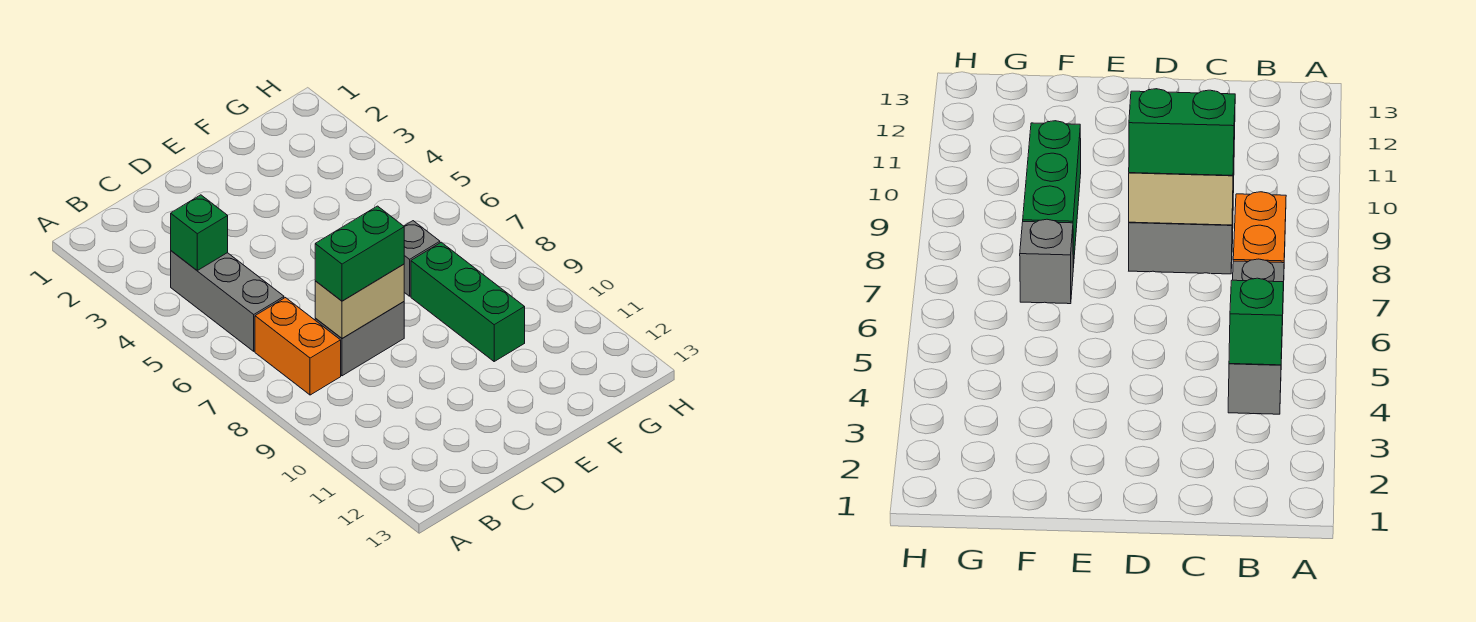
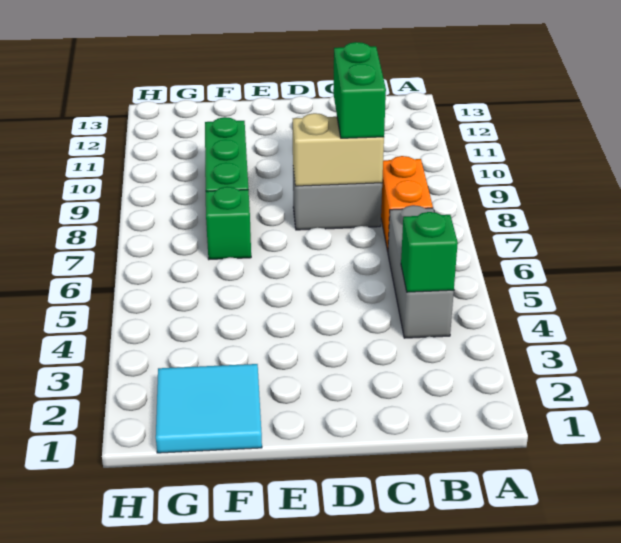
green brick C8:D8 level 3 -> green brick C8:C9 level 3
none -> cyan tile F1:G2 level 1
grey brick F7 level 1 -> green brick F7 level 1

